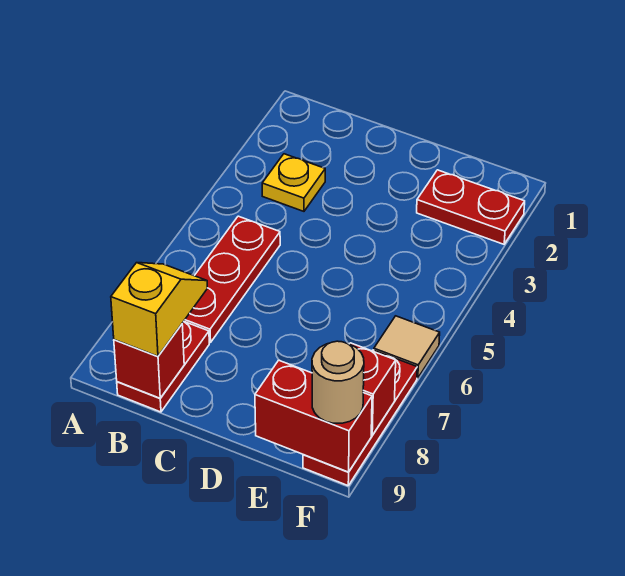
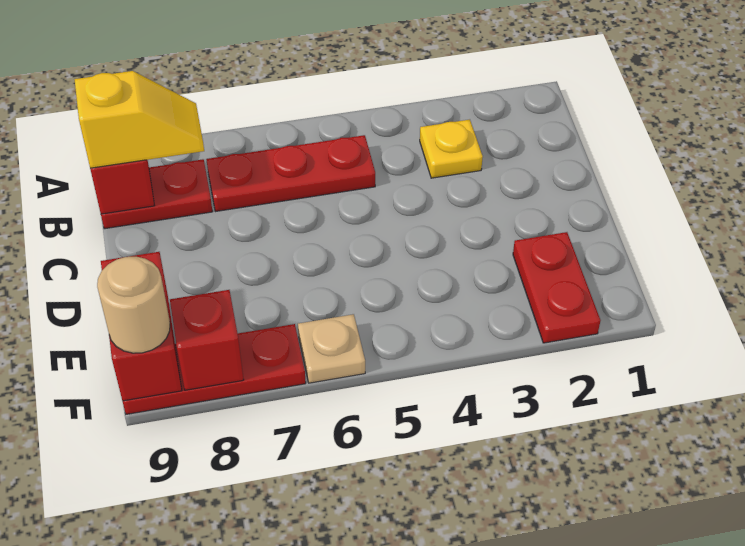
tan tile F6 level 1 -> tan plate F6 level 1

